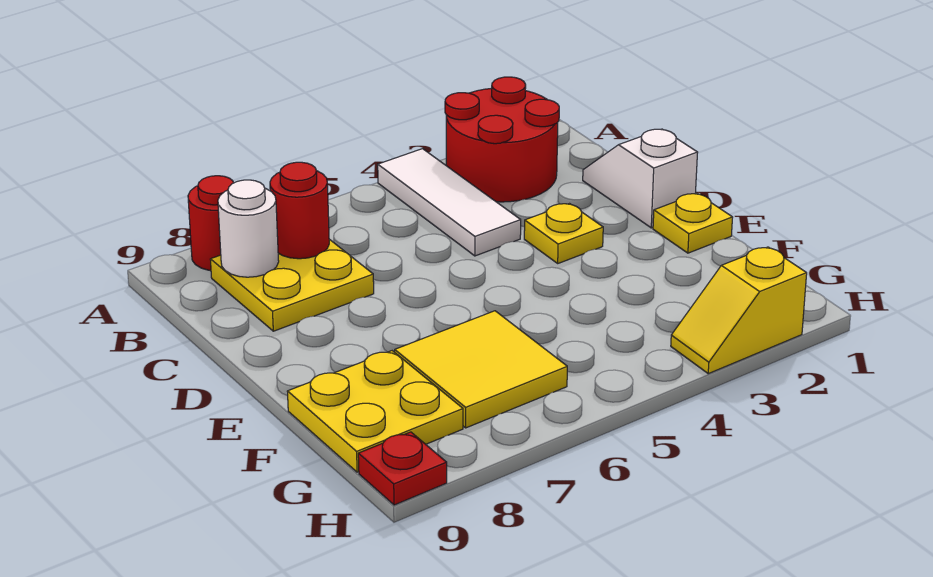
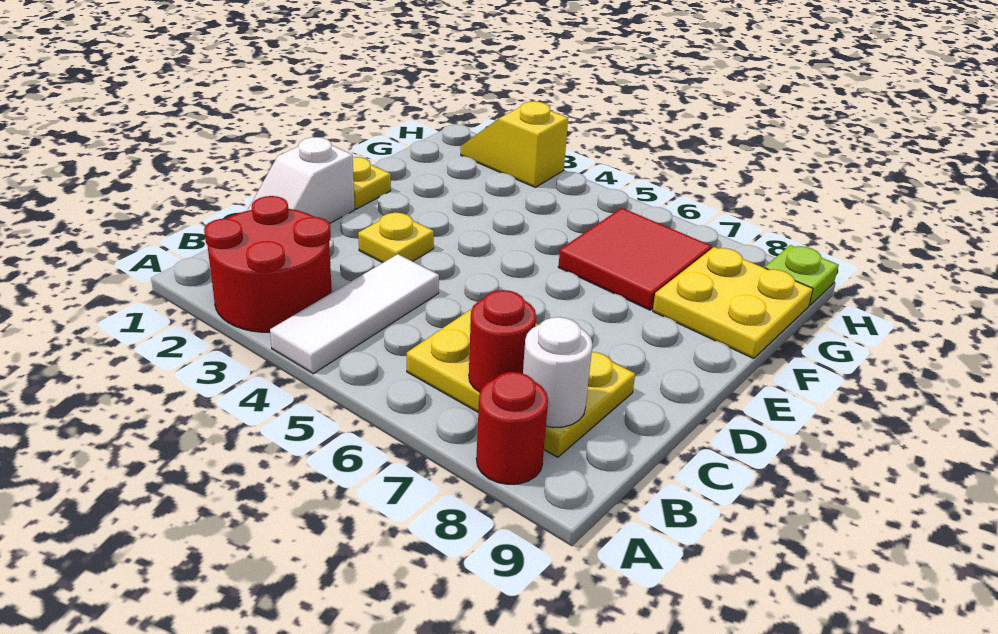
yellow plate B7:C8 level 1 -> yellow plate B6:C8 level 1
yellow tile F6:G7 level 1 -> red tile F6:G7 level 1
yellow slope H2:H3 level 1 top 2 -> yellow slope H2:H3 level 1 top 3
red plate H9 level 1 -> lime plate H9 level 1

